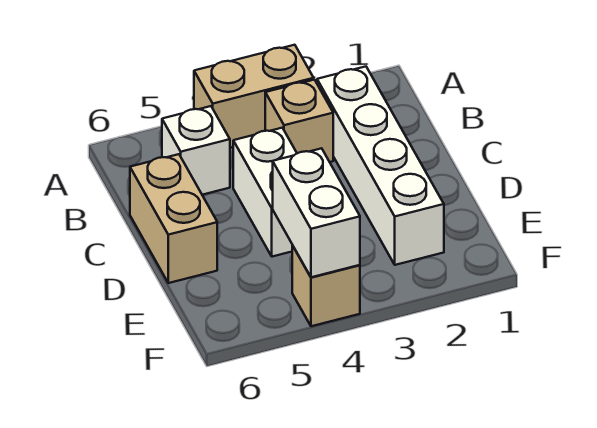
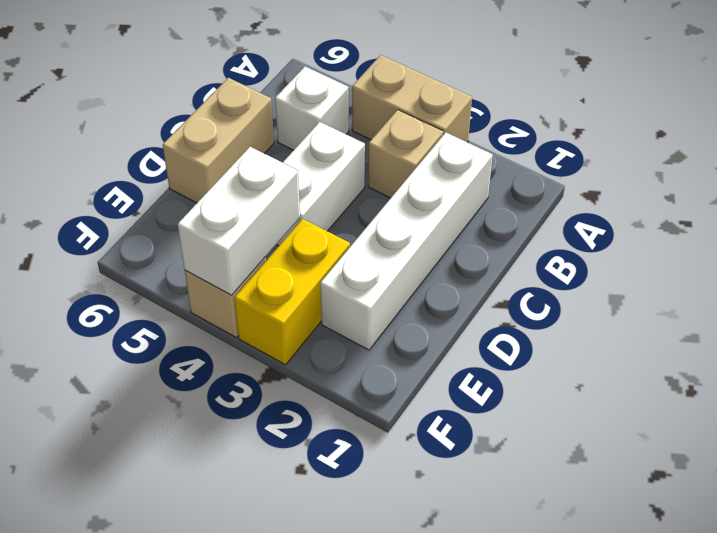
none -> yellow brick E3:F3 level 1

